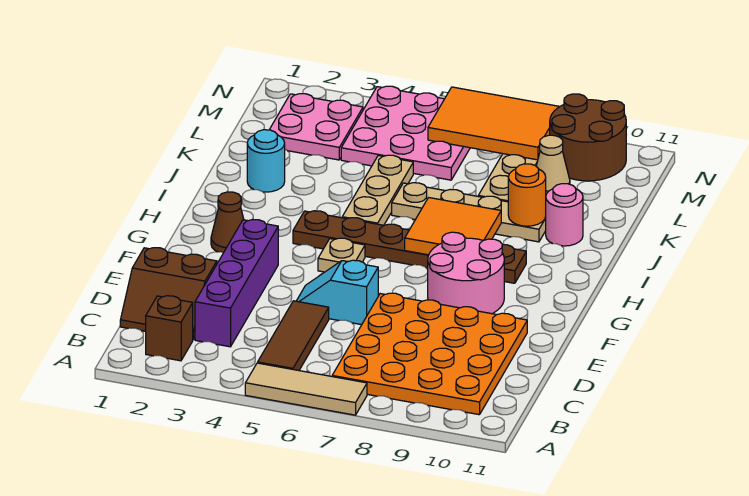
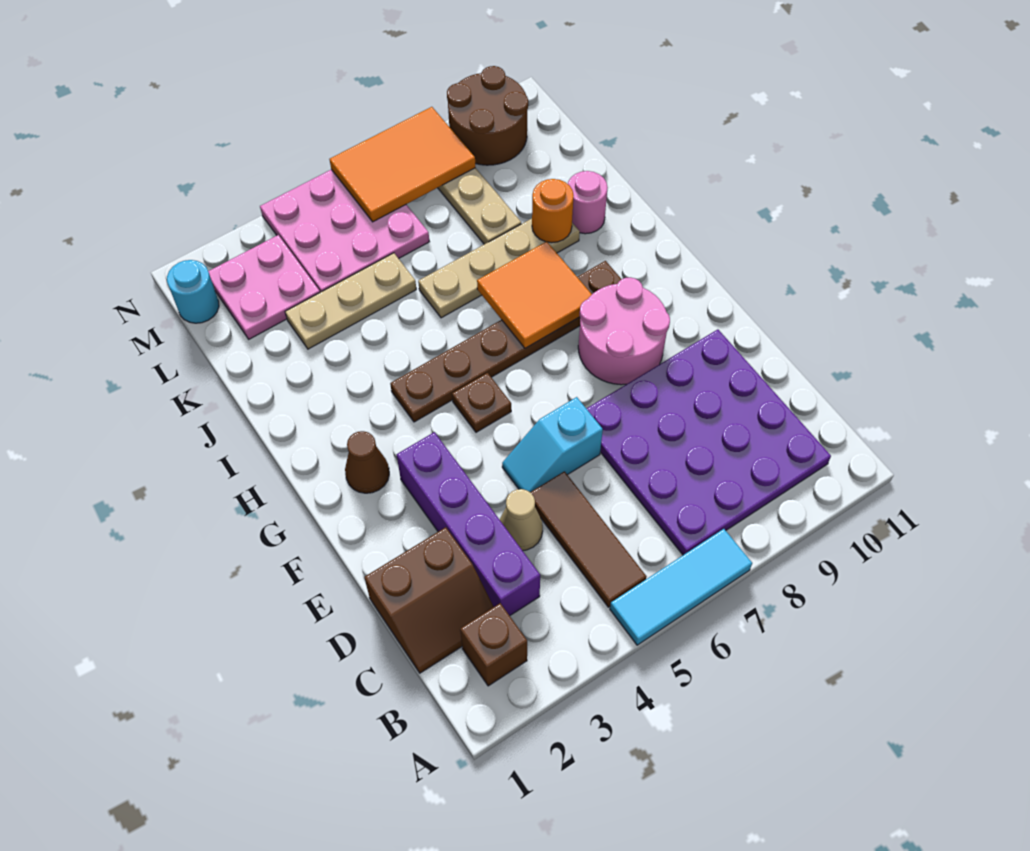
tan tile A5:A7 level 1 -> cyan tile A5:A7 level 1
orange plate B7:E10 level 1 -> purple plate B7:E10 level 1
tan plate G5 level 1 -> brown plate G5 level 1
tan plate I5:K5 level 1 -> tan plate K3:K5 level 1
cyan round brick J2 level 1 -> cyan round brick M1 level 1
tan cone L9 level 1 -> tan cone D4 level 1

